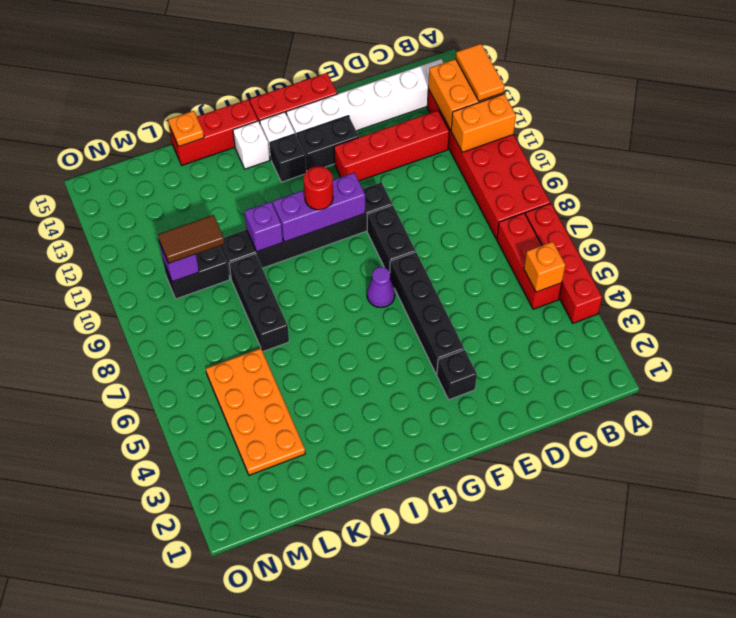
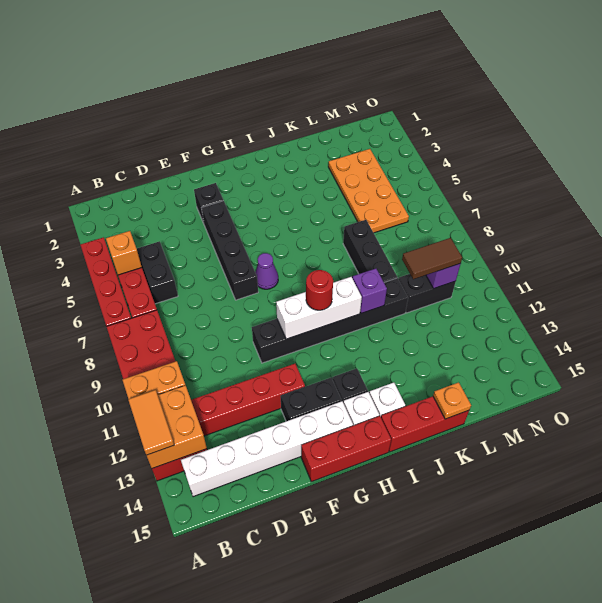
black brick F8:F9 level 1 -> black brick C5:C6 level 1
purple brick G10:I10 level 2 -> white brick G10:I10 level 2

